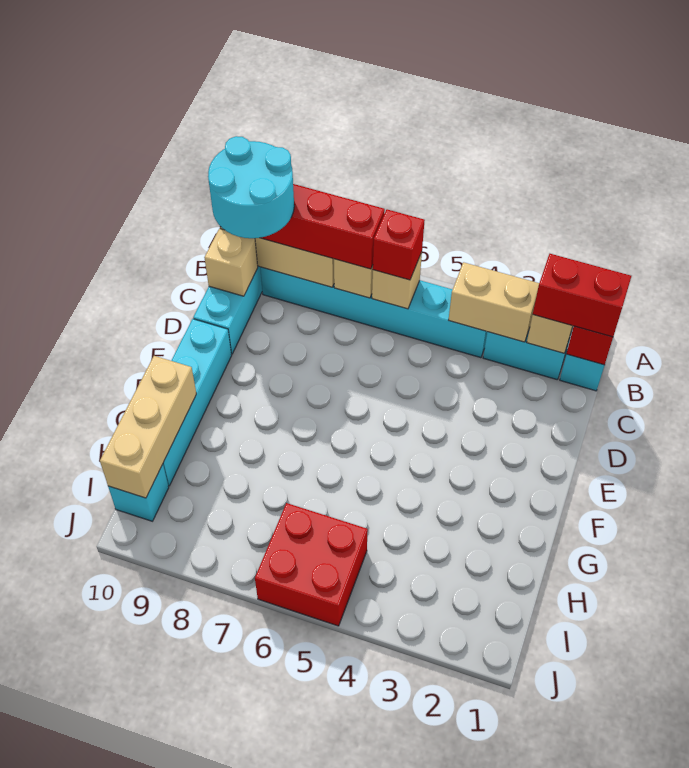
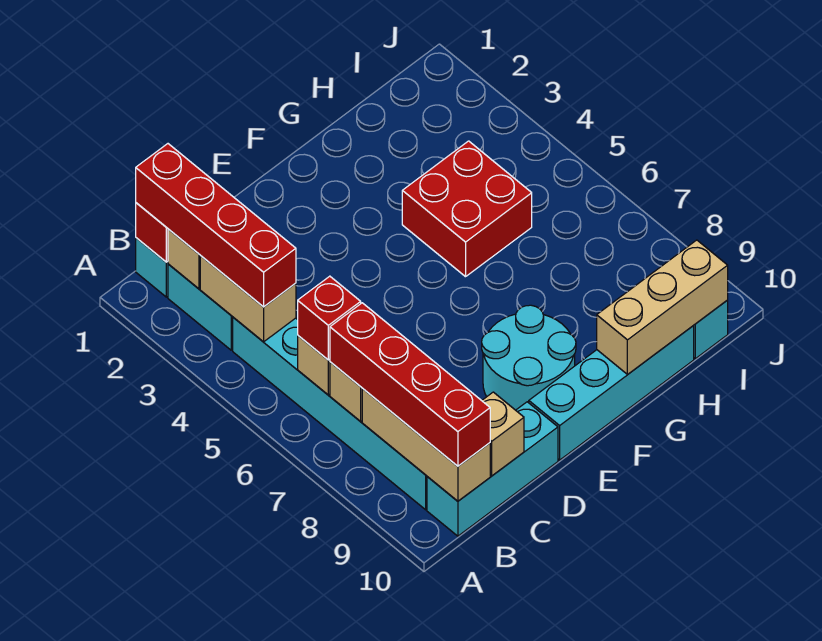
red brick B1:B2 level 3 -> red brick B1:B4 level 3
cyan round brick B9:C10 level 4 -> cyan round brick E8:F9 level 1
red brick I5:J6 level 1 -> red brick G4:H5 level 1

